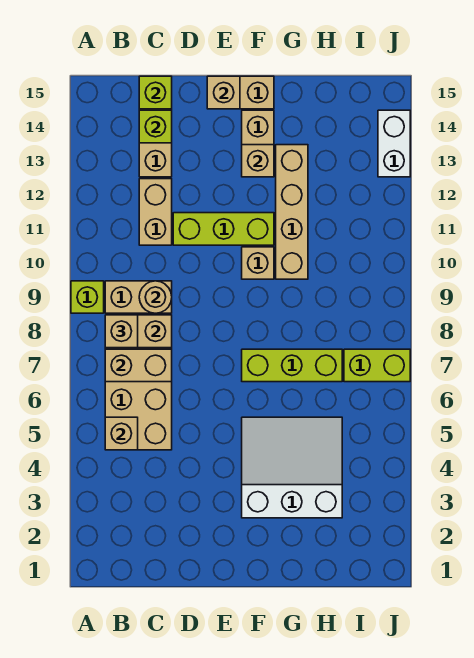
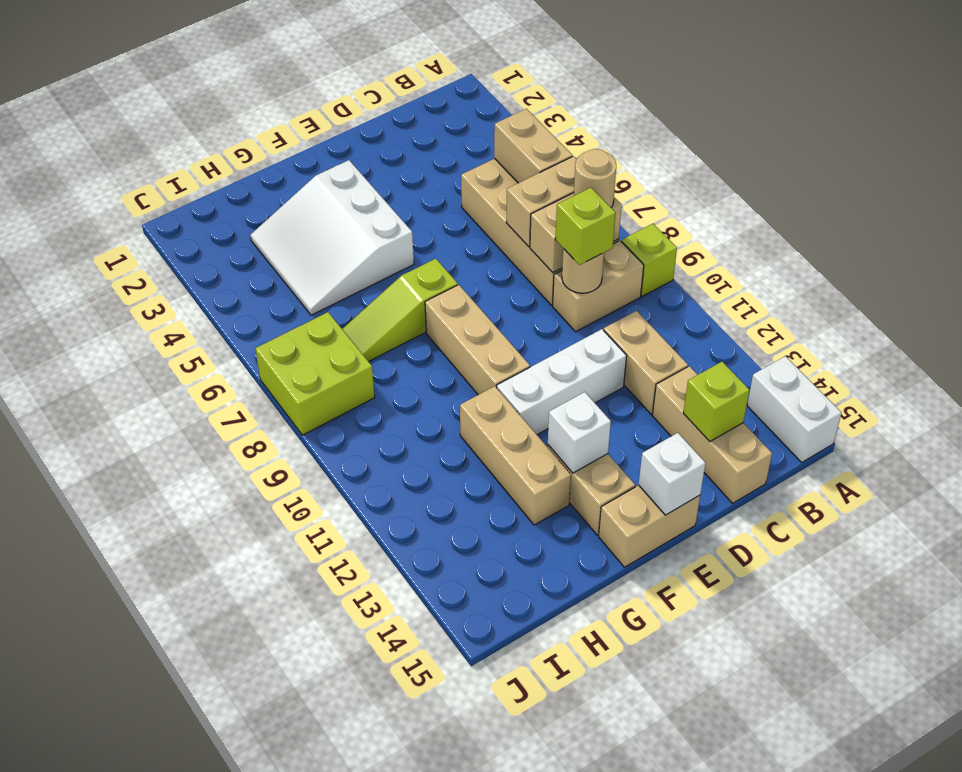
tan brick B5 level 2 -> tan brick B5:B6 level 2
tan brick B8 level 3 -> tan round brick B8 level 3
lime brick C15 level 2 -> lime brick C9 level 3
lime brick D11:F11 level 1 -> white brick D11:F11 level 1
tan brick E15 level 2 -> white brick E15 level 2
white slope F3:H5 level 1 top 3 -> white slope F3:H5 level 1 top F
lime brick F7:H7 level 1 -> lime slope F7:H7 level 1 top F
tan brick F10 level 1 -> tan brick F8:F10 level 1
tan brick F13 level 2 -> white brick F13 level 2
tan brick G10:G13 level 1 -> tan brick G11:G13 level 1
lime brick I7:J7 level 1 -> lime brick I7:J8 level 1
white brick J13:J14 level 1 -> white brick A14:A15 level 1

